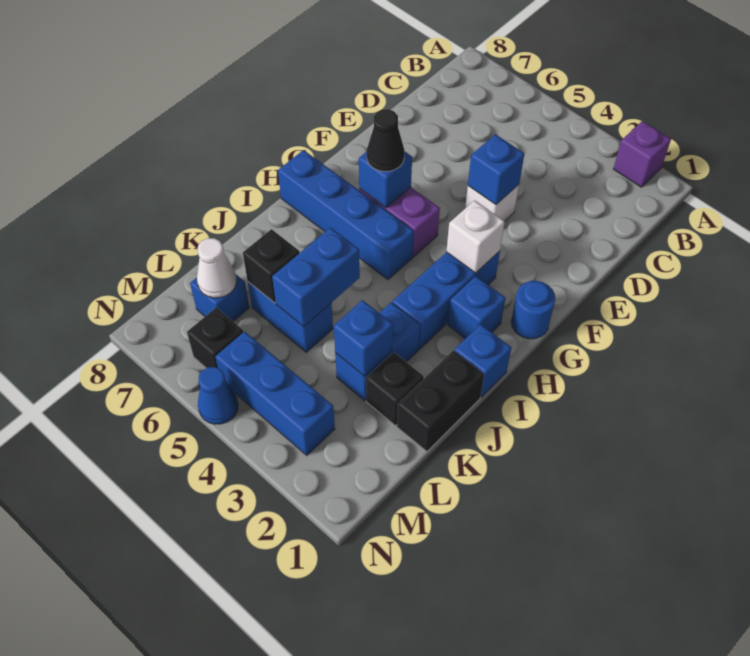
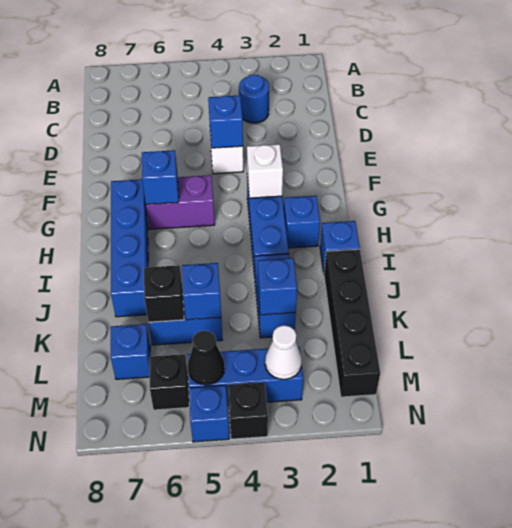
purple brick A2 level 1 -> none
blue round brick G1 level 1 -> blue round brick C3 level 1
black cone G6 level 3 -> black cone M5 level 2
blue brick H5:H8 level 1 -> blue brick G7:J7 level 1
black brick J1:K1 level 1 -> black brick J1:M1 level 1
blue brick J5:K5 level 2 -> blue brick K5 level 2
black brick K2 level 1 -> black brick N4 level 1
white cone L7 level 2 -> white cone M3 level 2
blue cone N5 level 1 -> blue brick N5 level 1

